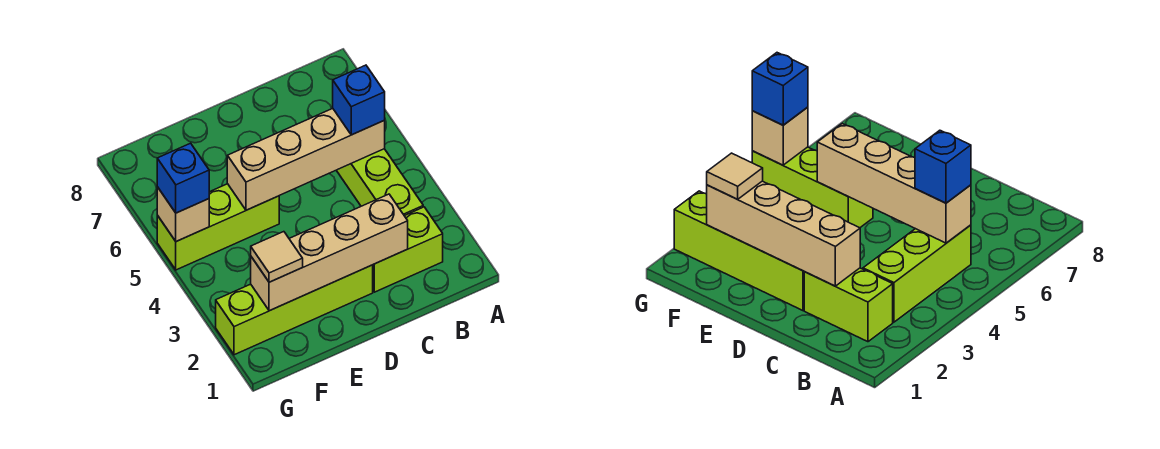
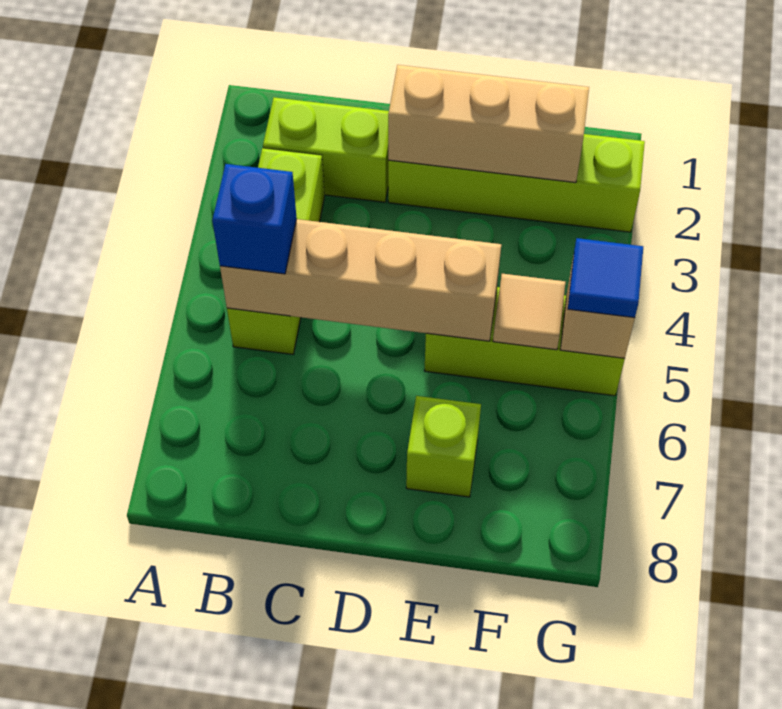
tan brick C2:F2 level 2 -> tan brick D2:F2 level 2
none -> lime brick E7 level 1
tan tile F2 level 3 -> tan tile F5 level 2
blue brick G5 level 3 -> blue tile G5 level 3

